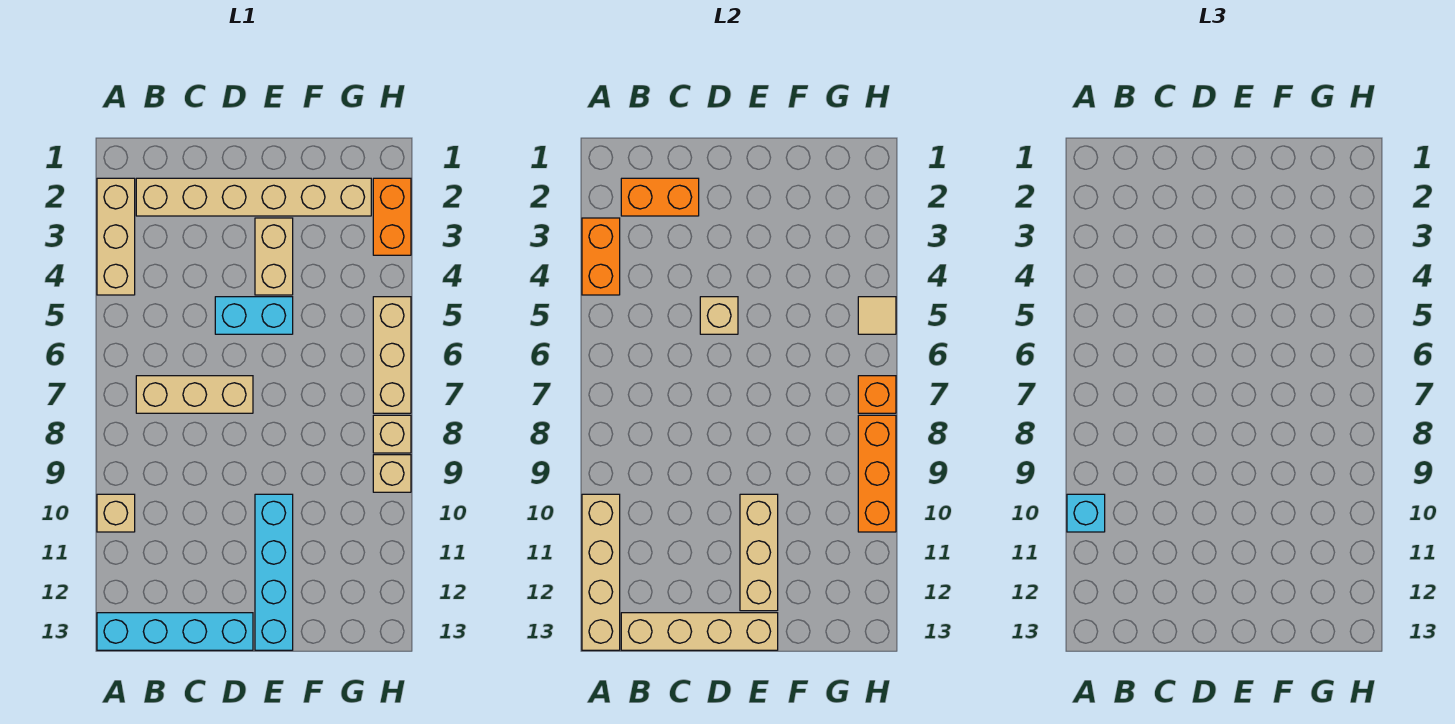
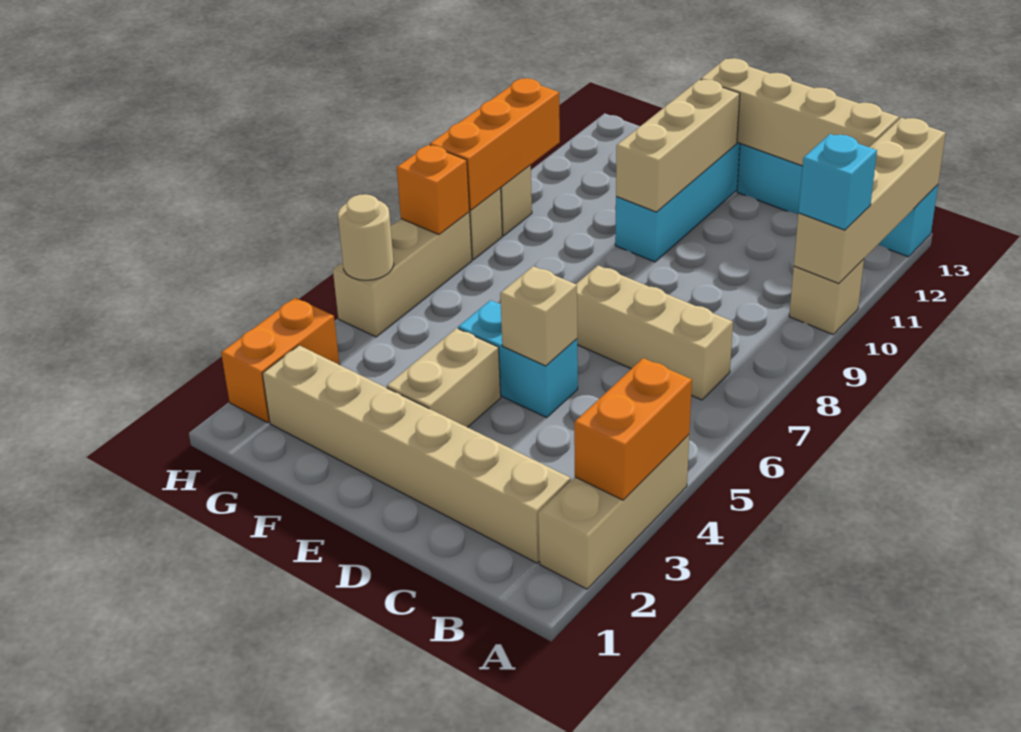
orange brick B2:C2 level 2 -> none
tan tile H5 level 2 -> tan round brick H5 level 2

